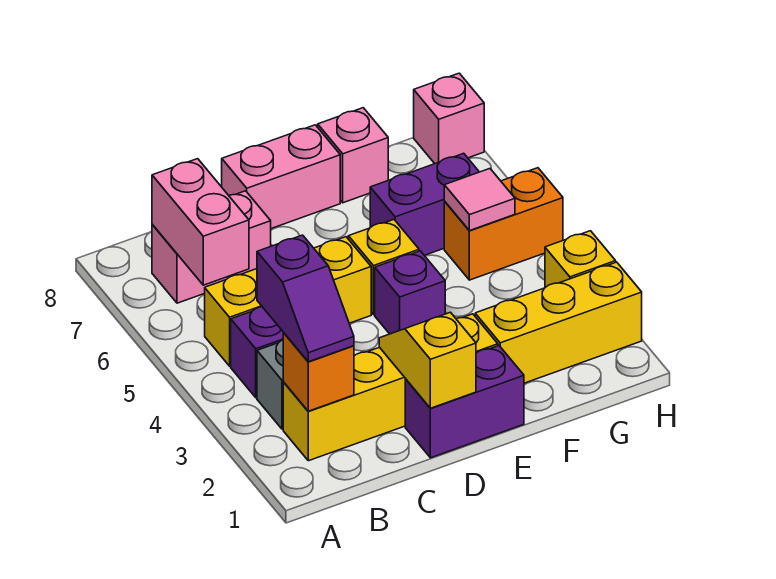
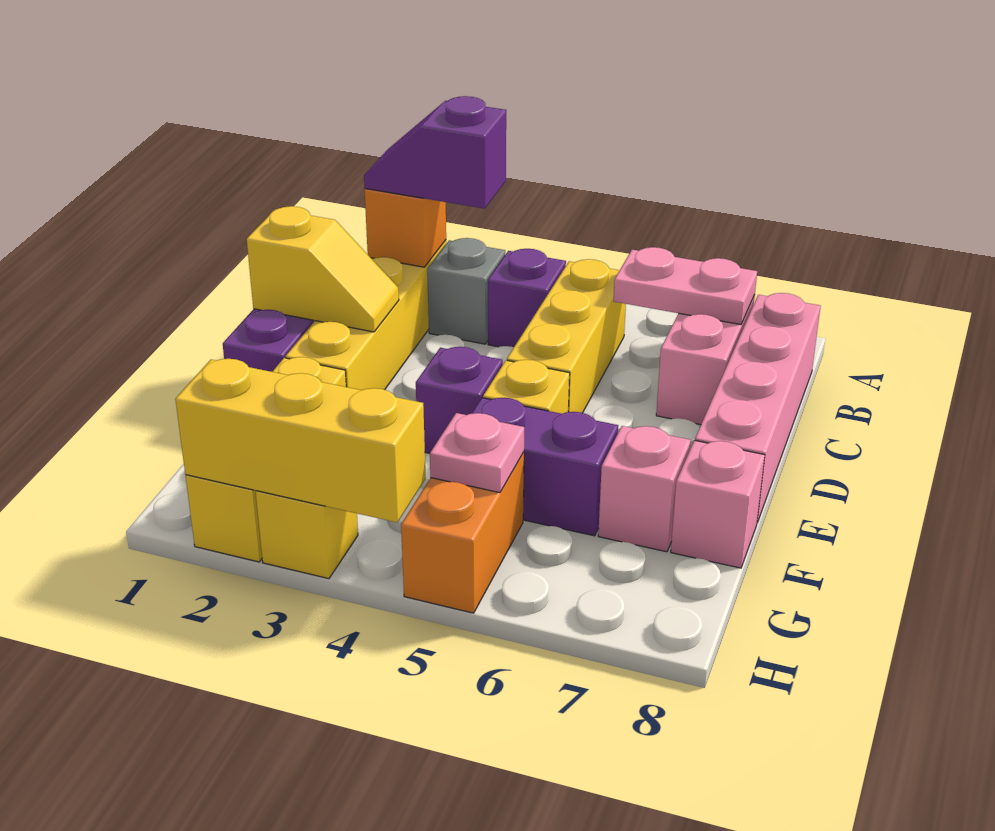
pink brick B6:B7 level 2 -> pink plate B6:B7 level 2
pink brick D8:E8 level 1 -> pink brick B8:E8 level 1
purple brick F6:G6 level 1 -> purple brick F5:F6 level 1
pink tile G5 level 2 -> pink plate G5 level 2
none -> yellow brick H2:H4 level 2
pink brick H8 level 1 -> pink brick F7 level 1

